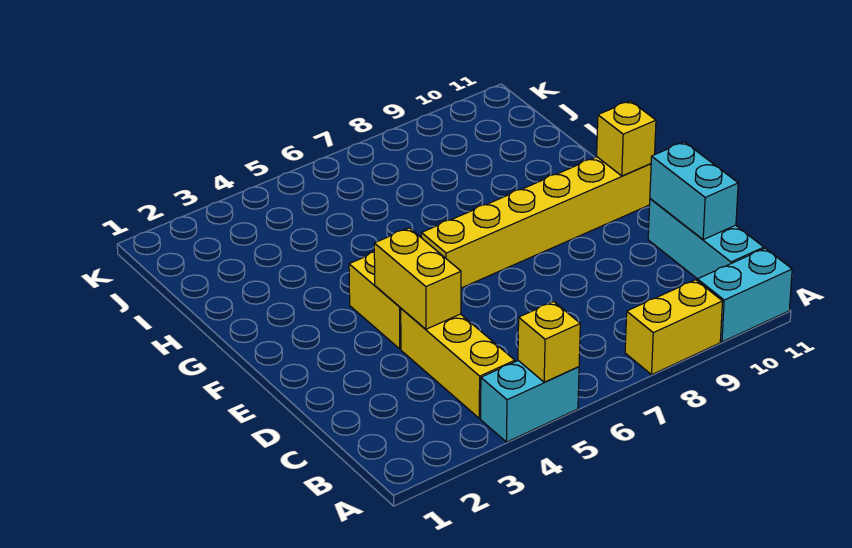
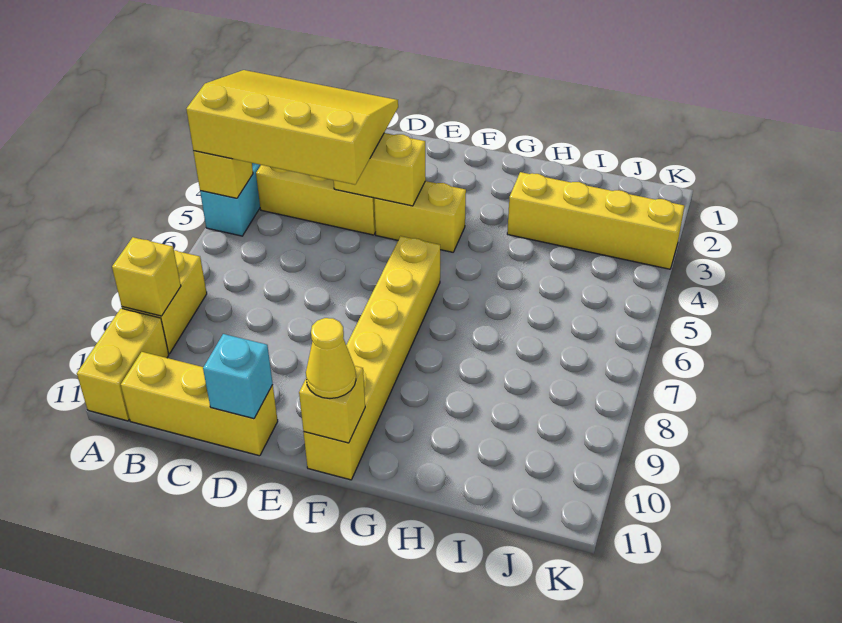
none -> yellow slope A3:D5 level 3 top 5
none -> yellow brick A9 level 2
cyan brick A10:A11 level 1 -> yellow brick A10:A11 level 1
cyan brick B11:D11 level 1 -> yellow brick B11:D11 level 1
cyan brick C11:D11 level 2 -> cyan brick D11 level 2
none -> yellow cone F11 level 3
none -> yellow brick H3:K3 level 1

